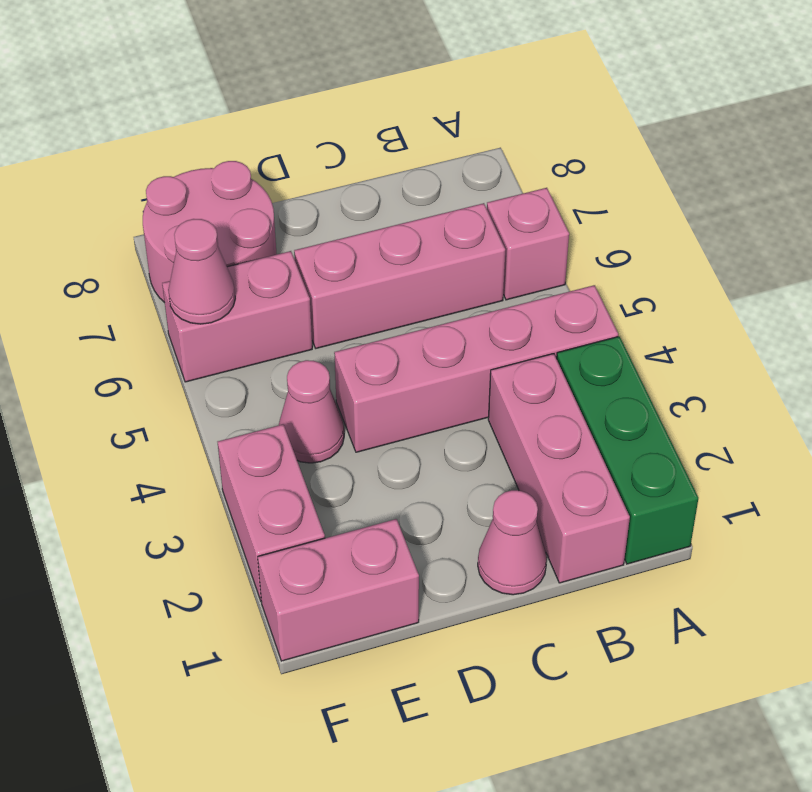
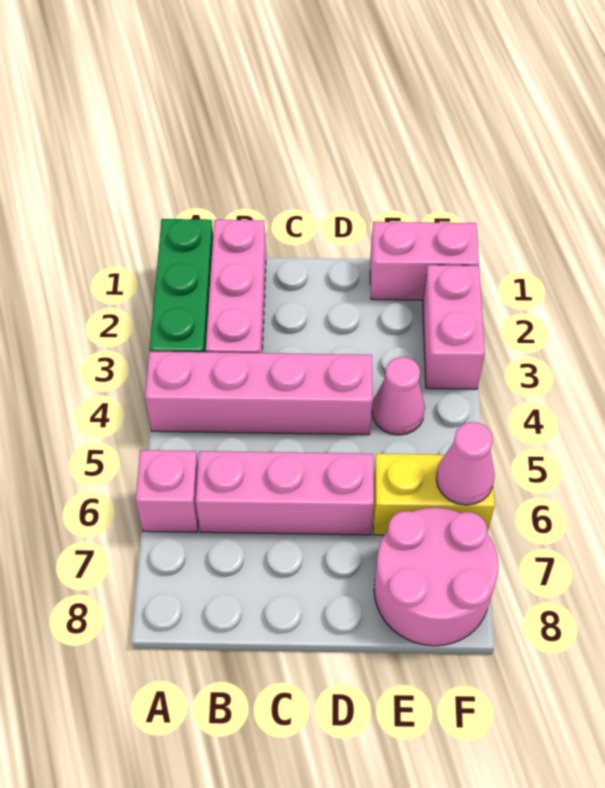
pink cone C1 level 1 -> none
pink brick E6:F6 level 1 -> yellow brick E6:F6 level 1

